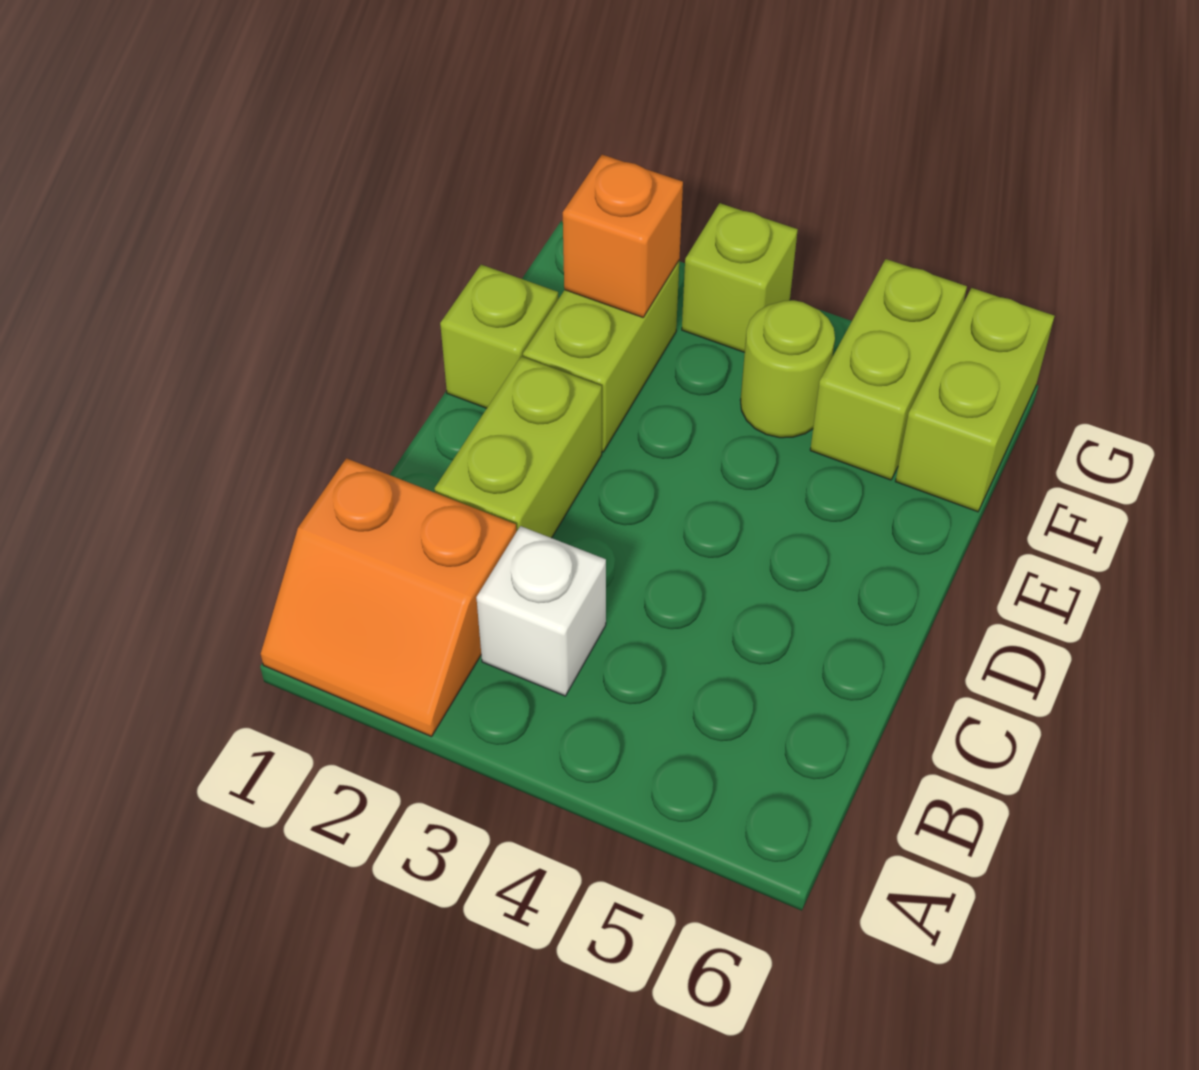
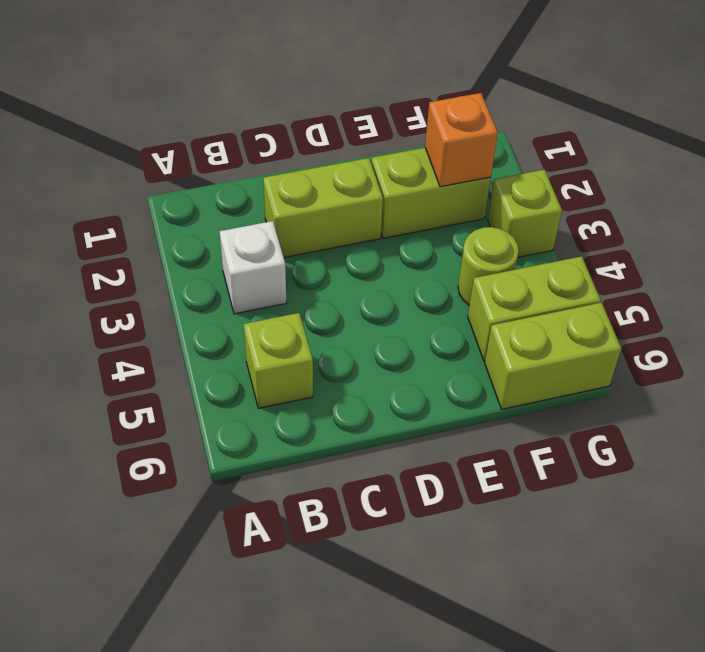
orange slope A1:B2 level 1 top B -> none
lime brick E1 level 1 -> lime brick B5 level 1

